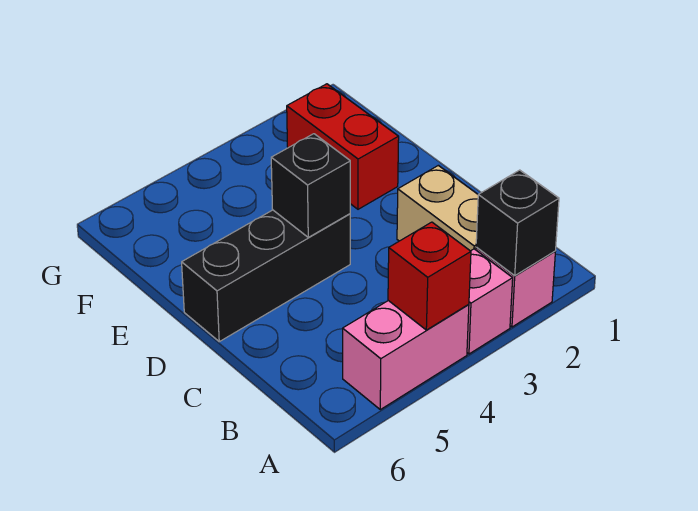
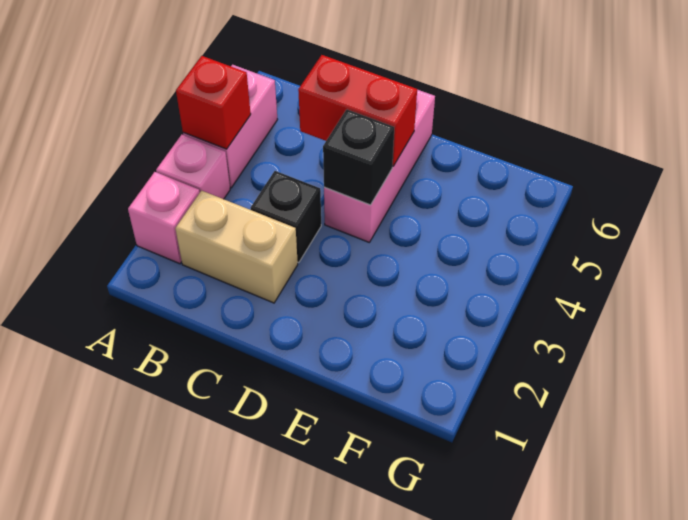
black brick A2 level 2 -> black brick C3 level 1
black brick D4:D6 level 1 -> pink brick D4:D6 level 1
red brick E2:F2 level 1 -> red brick C5:D5 level 2

